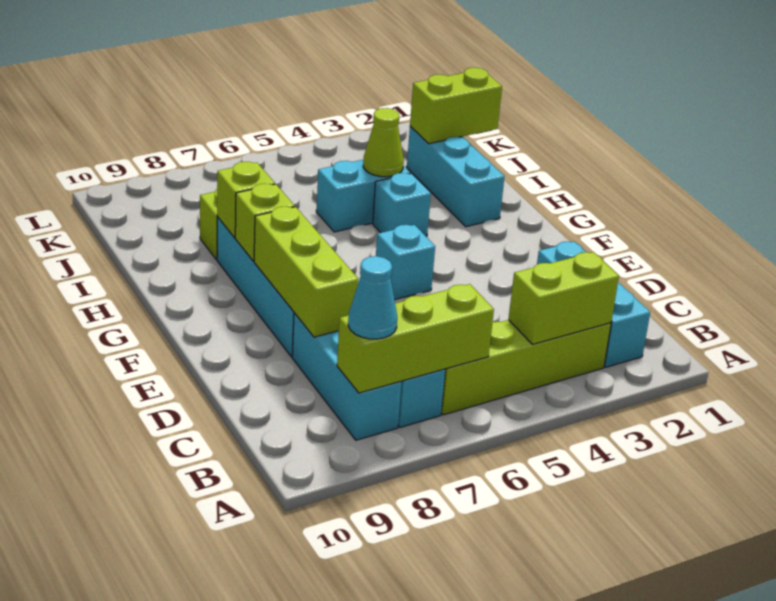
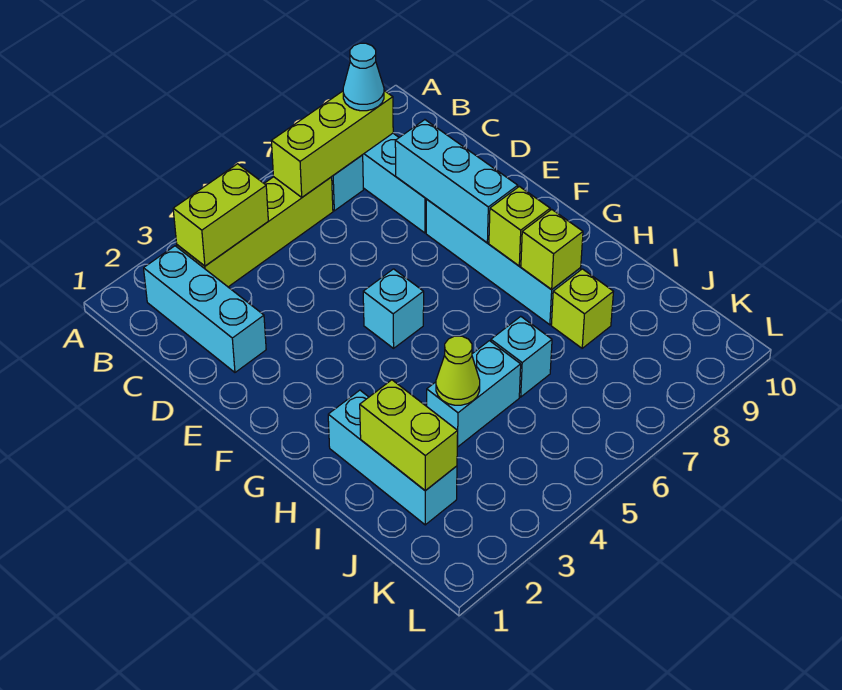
lime brick D8:F8 level 2 -> cyan brick D8:F8 level 2
cyan brick H4 level 1 -> cyan brick I6 level 1
lime brick J1:J2 level 2 -> lime brick I2:J2 level 2

